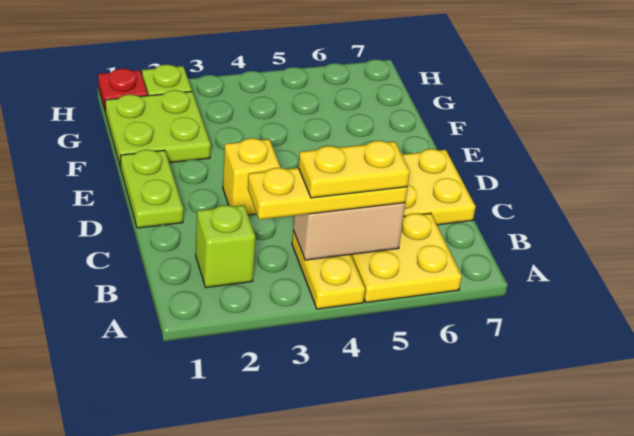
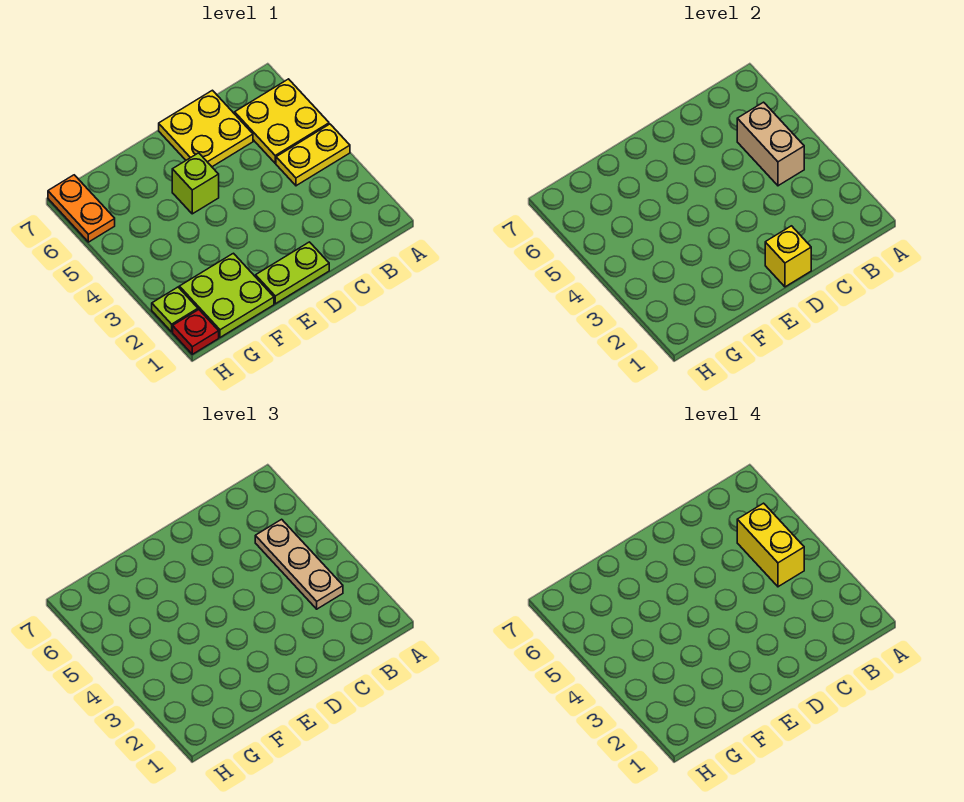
lime brick B2 level 1 -> lime brick E5 level 1
yellow plate B3:B5 level 3 -> tan plate B3:B5 level 3
yellow plate B4:B5 level 4 -> yellow brick B4:B5 level 4
yellow brick D3 level 1 -> yellow brick D1 level 2
none -> orange plate H6:H7 level 1

